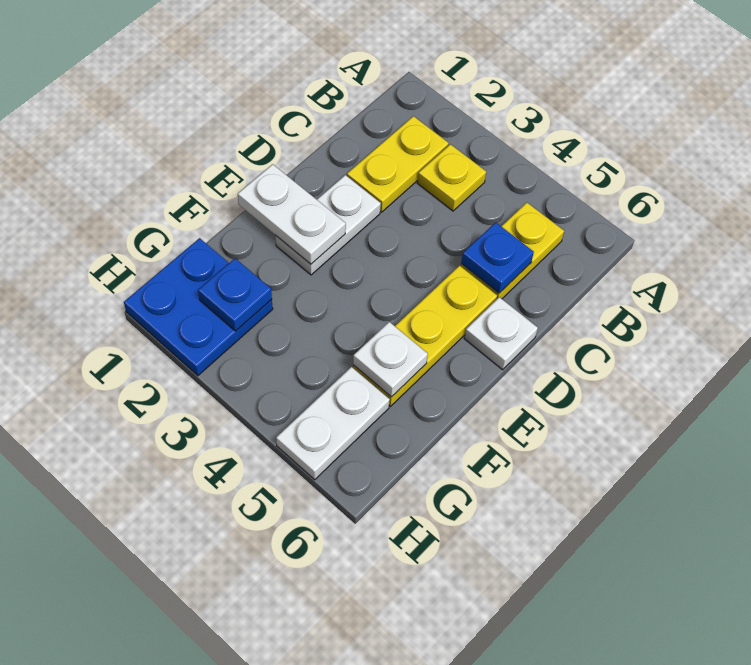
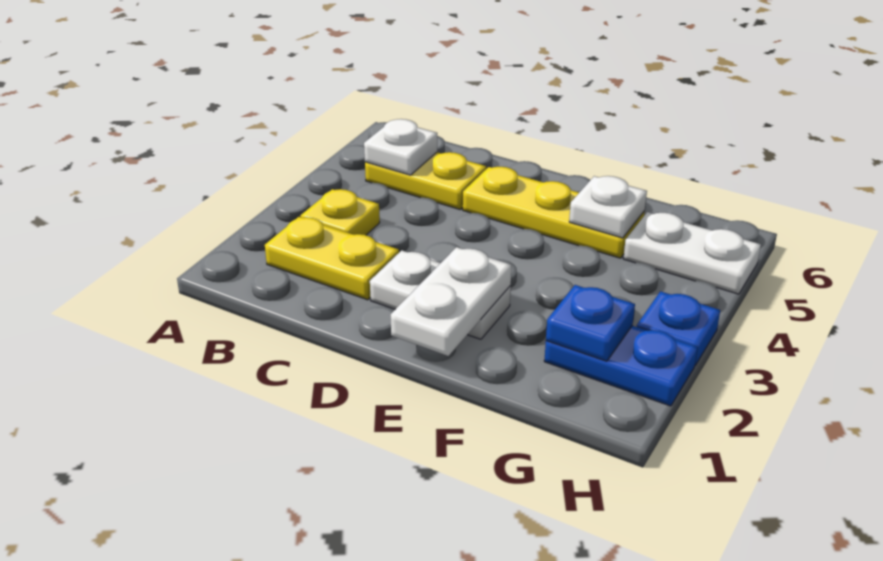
blue plate C5 level 2 -> blue plate H3 level 1
white plate D6 level 1 -> white plate B5 level 2
blue plate G1:H2 level 1 -> blue plate G2:H2 level 1

